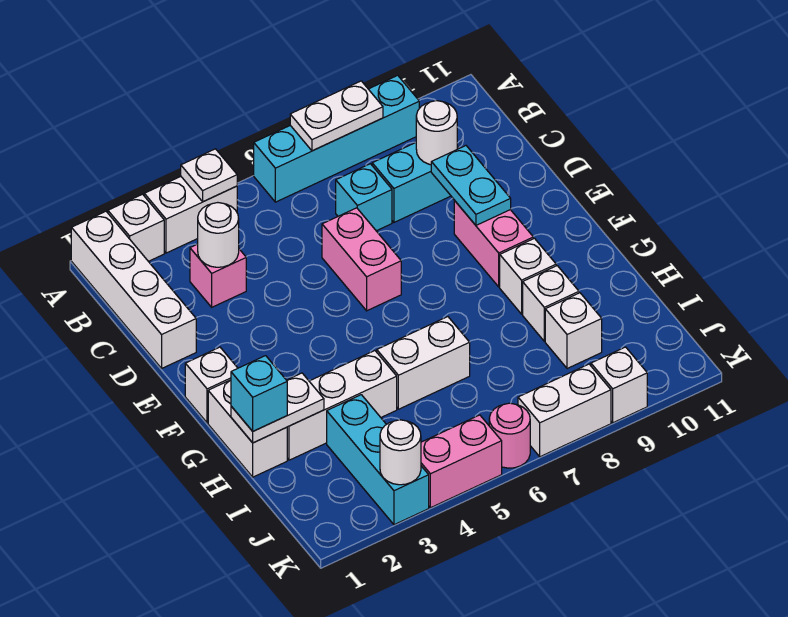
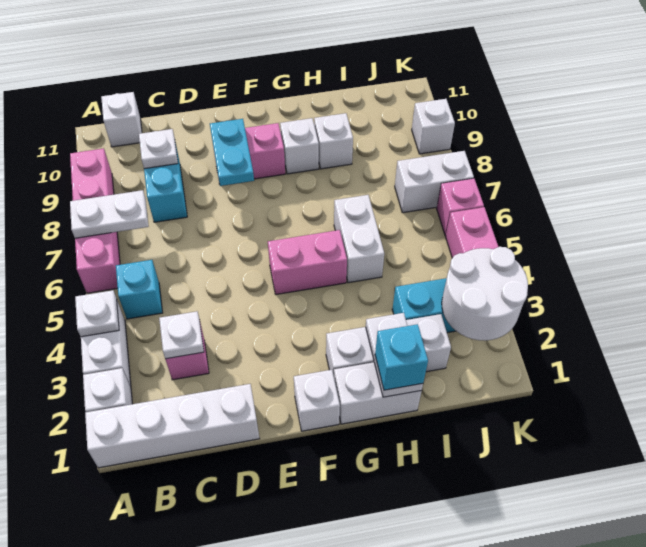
cyan brick A6:A9 level 1 -> pink brick A6:A9 level 1
white plate A7:A8 level 2 -> white plate A7:B7 level 2
white round brick C3 level 2 -> white plate C3 level 2
cyan brick C7 level 1 -> cyan brick B5 level 1
white round brick C9 level 2 -> white plate C9 level 2
pink brick D6:E6 level 1 -> pink brick F5:G5 level 1
cyan plate D9:E9 level 2 -> cyan plate E8:E9 level 2
white brick H2:H4 level 1 -> white brick G2:I2 level 1
white brick I9 level 1 -> white brick B11 level 1
white round brick K3 level 2 -> white round brick J2:K3 level 2
pink round brick K6 level 1 -> pink brick K6 level 1
white brick K7:K8 level 1 -> white brick J7:K7 level 1

